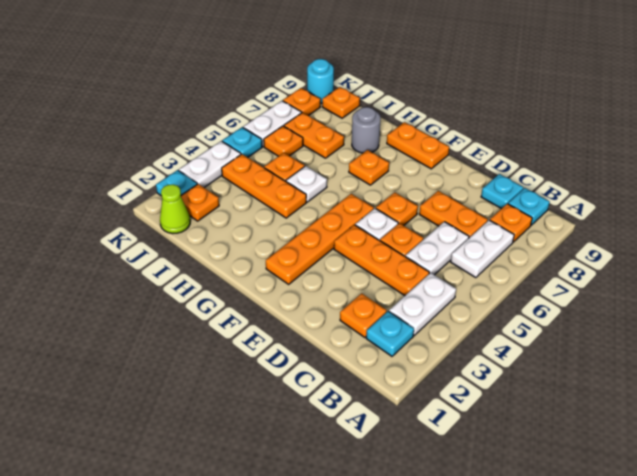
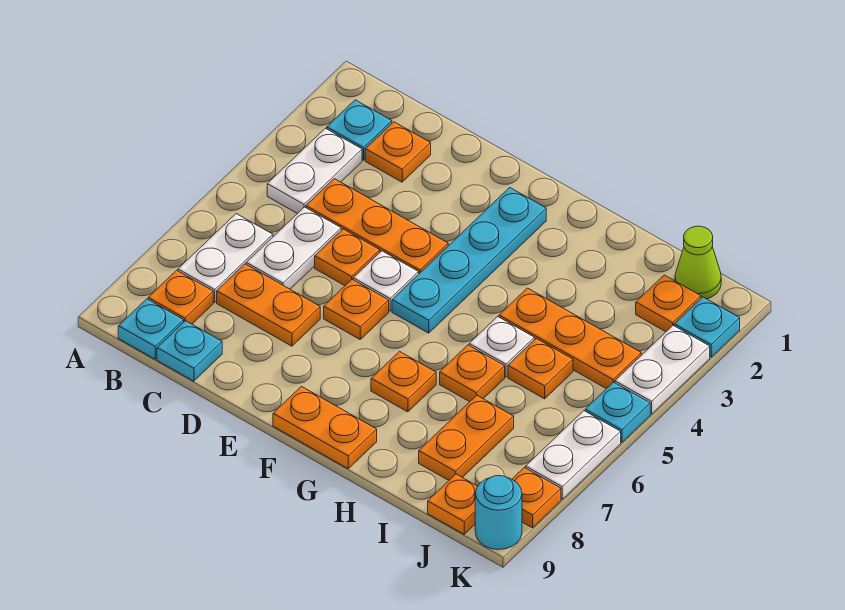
orange plate F2:F5 level 1 -> cyan plate F2:F5 level 1
grey round brick H8 level 1 -> none
orange plate I7:J7 level 1 -> orange plate I7:I8 level 1
orange plate J6 level 1 -> orange plate H6 level 1

